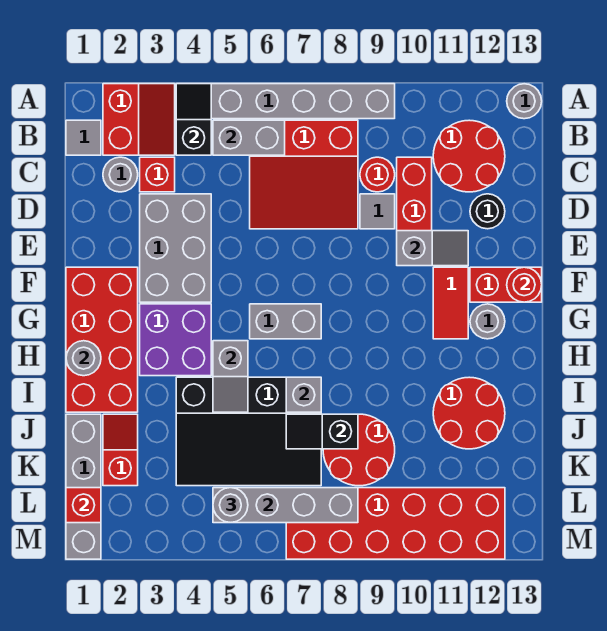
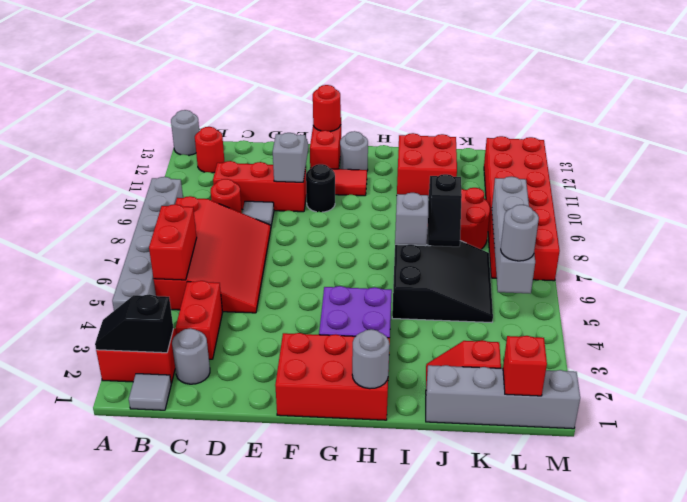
black slope A4:B4 level 2 top B -> black slope A2:B2 level 2 top B
grey brick B5:B6 level 2 -> red brick B5:B6 level 2
red slope B6:D8 level 1 top B -> red slope B5:D8 level 1 top B
red round brick B11:C12 level 1 -> red round brick B12 level 1
red brick C3 level 1 -> red brick C3:C4 level 1
grey brick D3:F4 level 1 -> none
black round brick D12 level 1 -> black round brick F10 level 1
red brick F1:I2 level 1 -> red brick F1:H2 level 1
grey brick G6:G7 level 1 -> none
grey slope H5:I5 level 2 top H -> none
black slope I4:K7 level 1 top I -> black slope I5:K7 level 1 top I
red round brick I11:J12 level 1 -> red brick I11:J12 level 1

